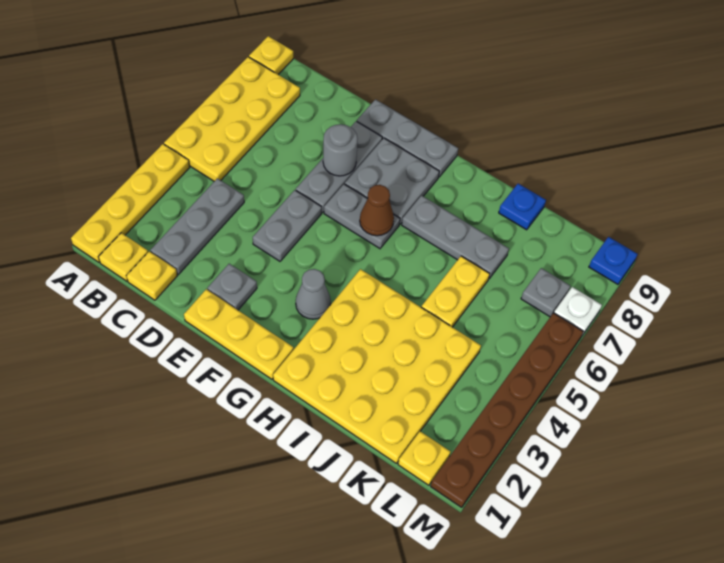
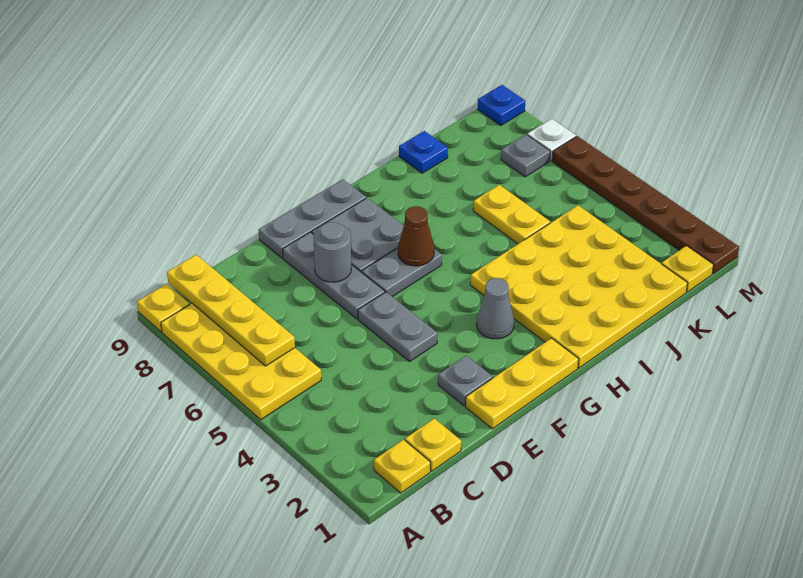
yellow plate A1:A4 level 1 -> yellow plate B6:B9 level 2
grey plate C2:C4 level 1 -> none
grey plate H7:J7 level 1 -> none

